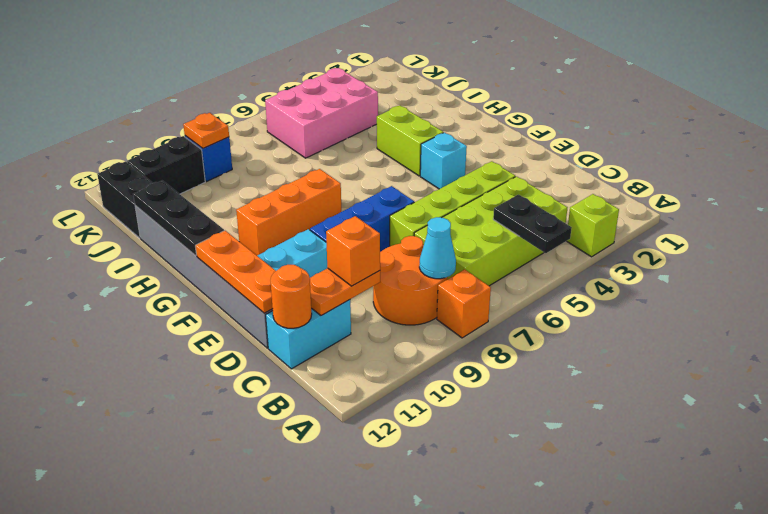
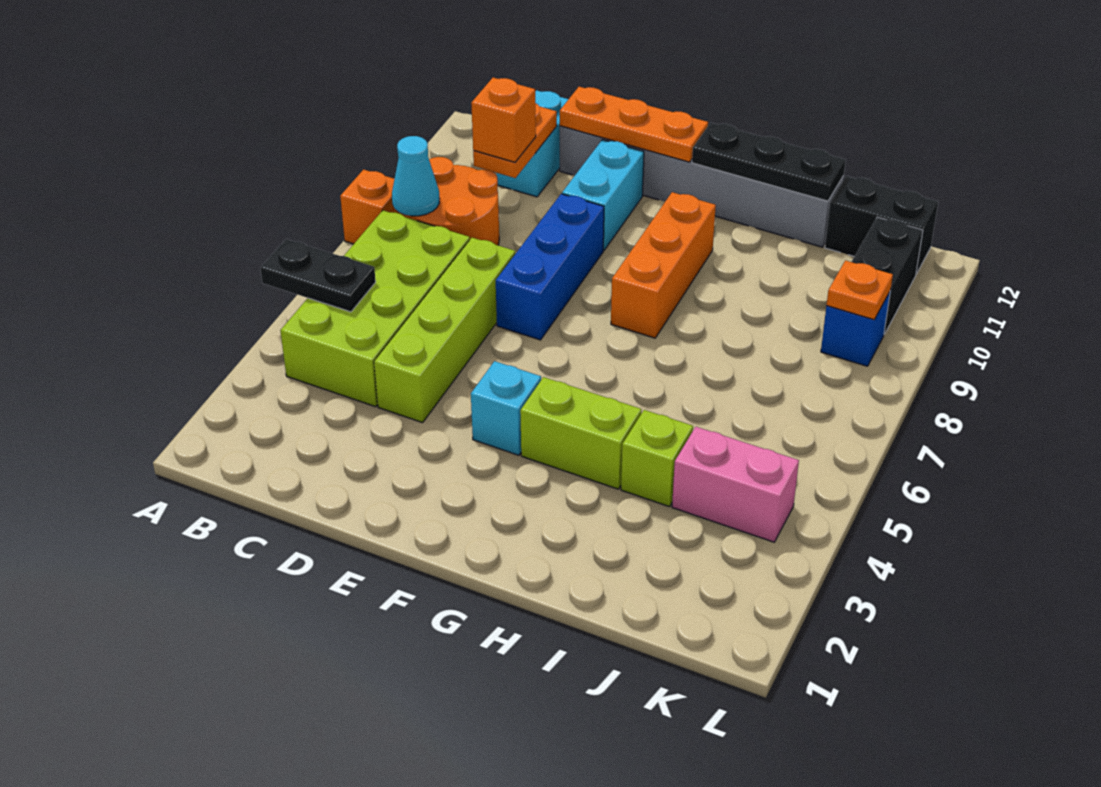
lime brick A3 level 1 -> lime brick I4 level 1
orange round brick C12 level 2 -> none
pink brick J4:K6 level 1 -> pink brick J4:K4 level 1

